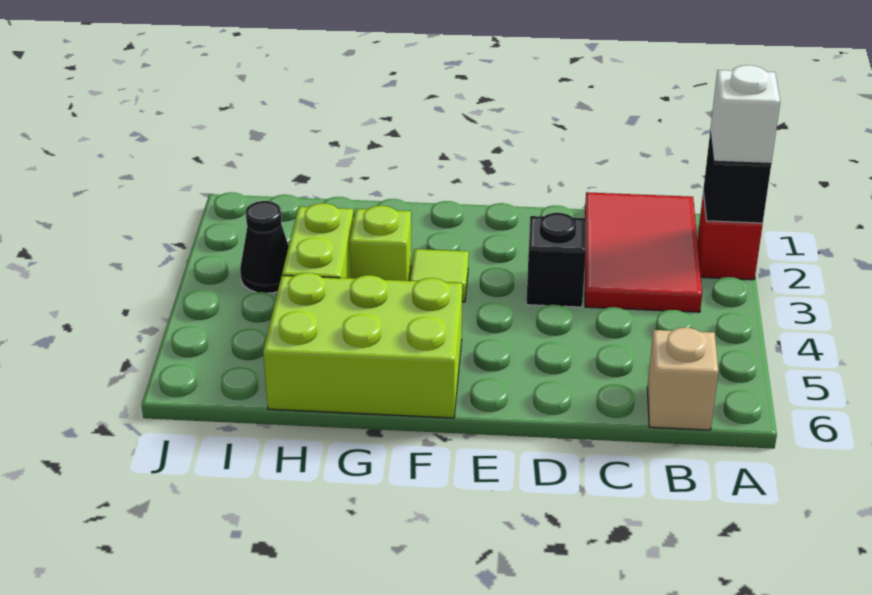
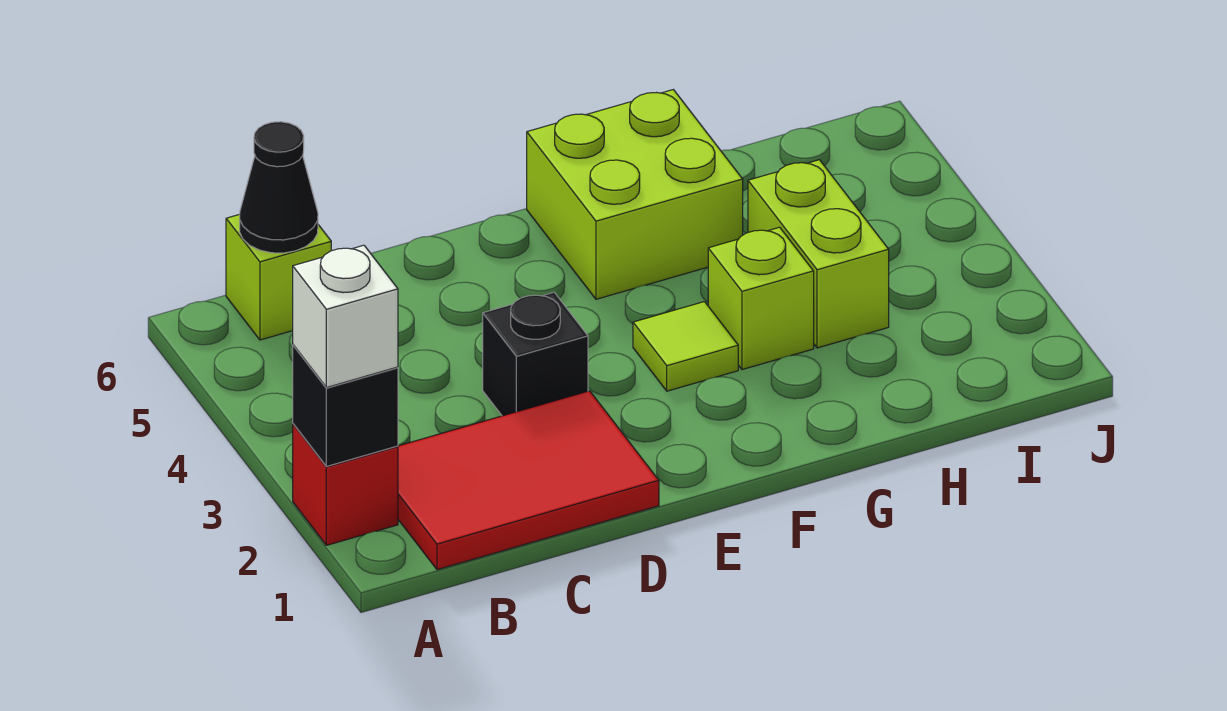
red tile B1:C3 level 1 -> red tile B1:D2 level 1
tan brick B6 level 1 -> lime brick B6 level 1
lime brick F5:H6 level 1 -> lime brick F5:G6 level 1
black cone I3 level 1 -> black cone B6 level 2

